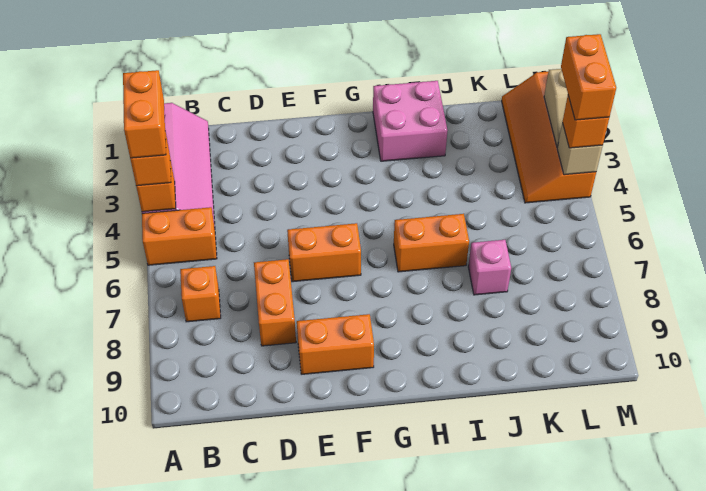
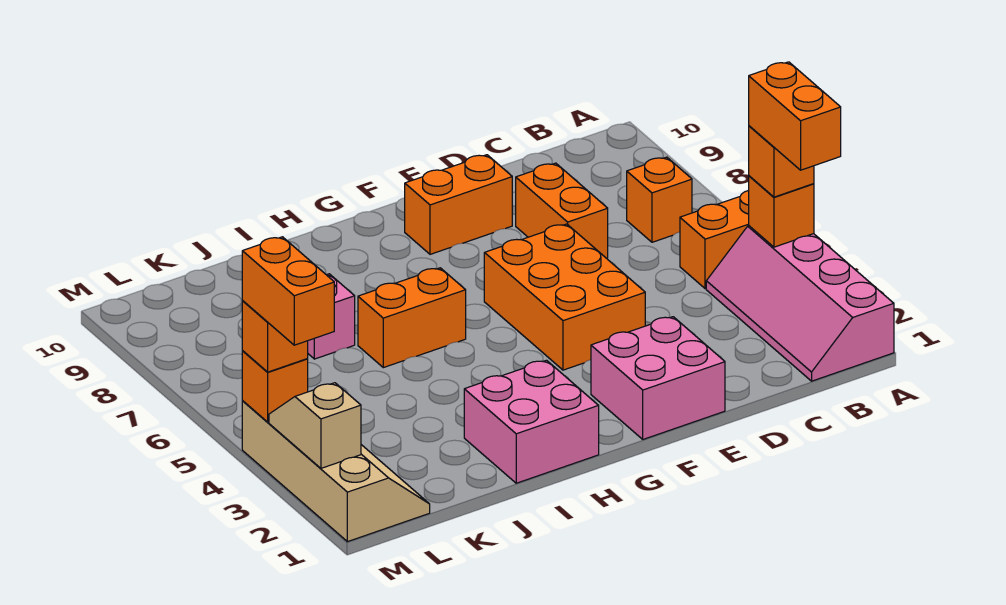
none -> pink brick E1:F2 level 1
orange brick E6:F6 level 1 -> orange brick E4:F6 level 1
orange slope L1:M4 level 1 top M -> tan slope L1:M4 level 1 top M
tan brick M4 level 2 -> orange brick M4 level 2

